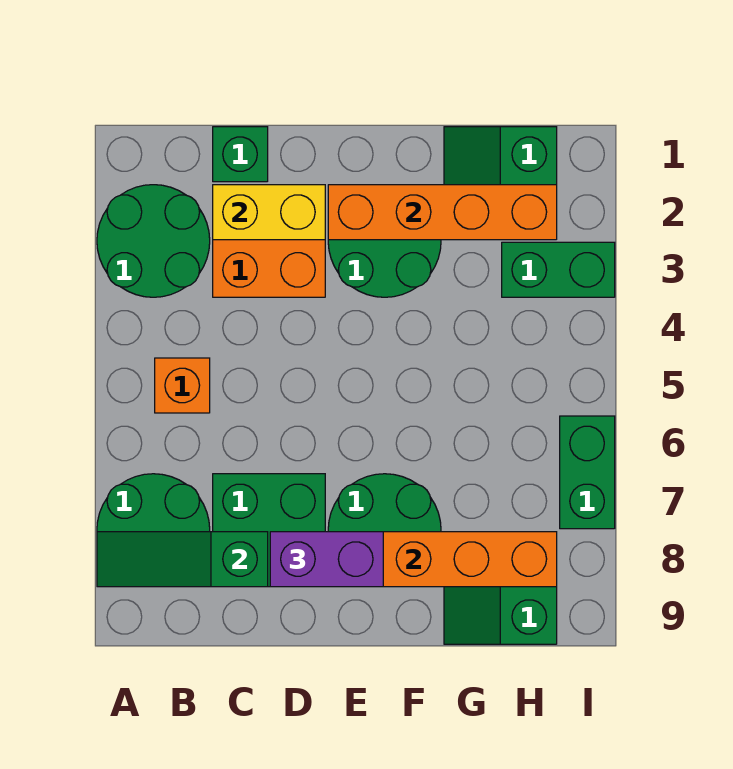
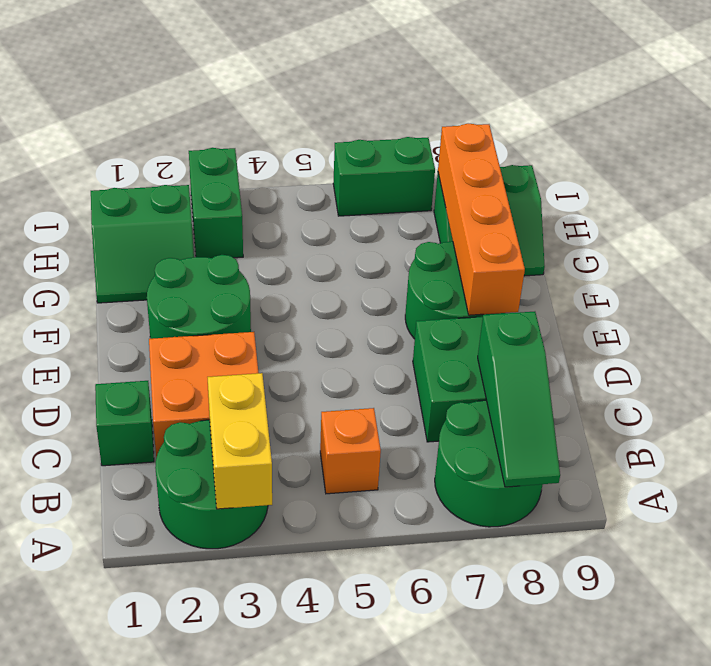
yellow brick C2:D2 level 2 -> yellow brick A3:B3 level 2
purple brick D8:E8 level 3 -> none
orange brick E2:H2 level 2 -> none

